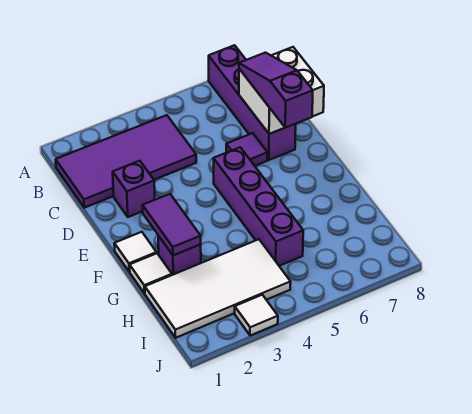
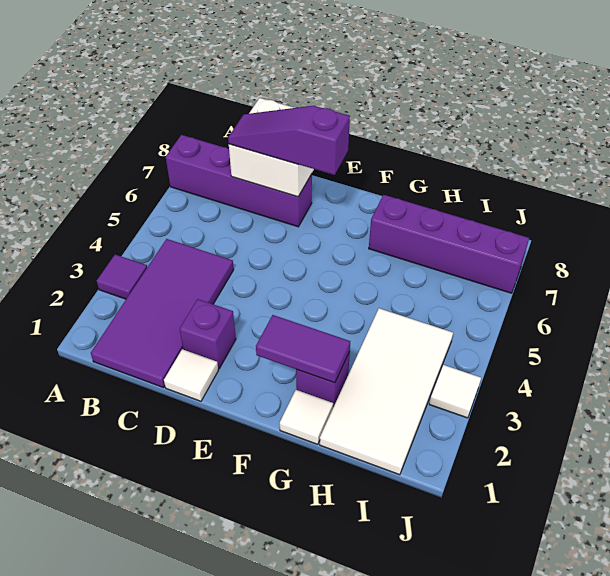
purple tile D6 level 1 -> purple tile A3 level 1
purple brick E5:H5 level 1 -> purple brick G7:J7 level 1
white tile F1 level 1 -> white tile D1 level 1

